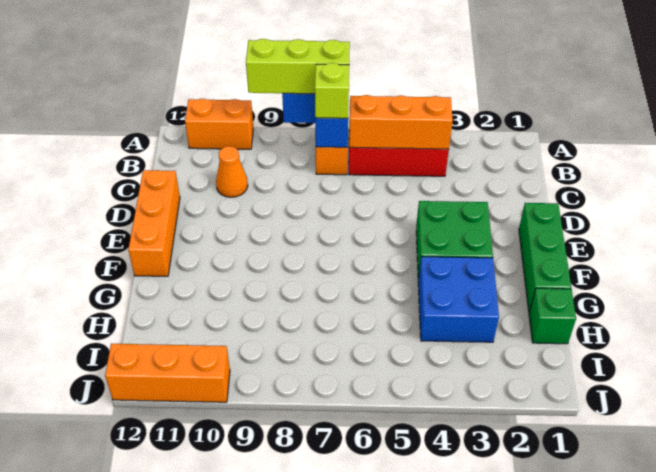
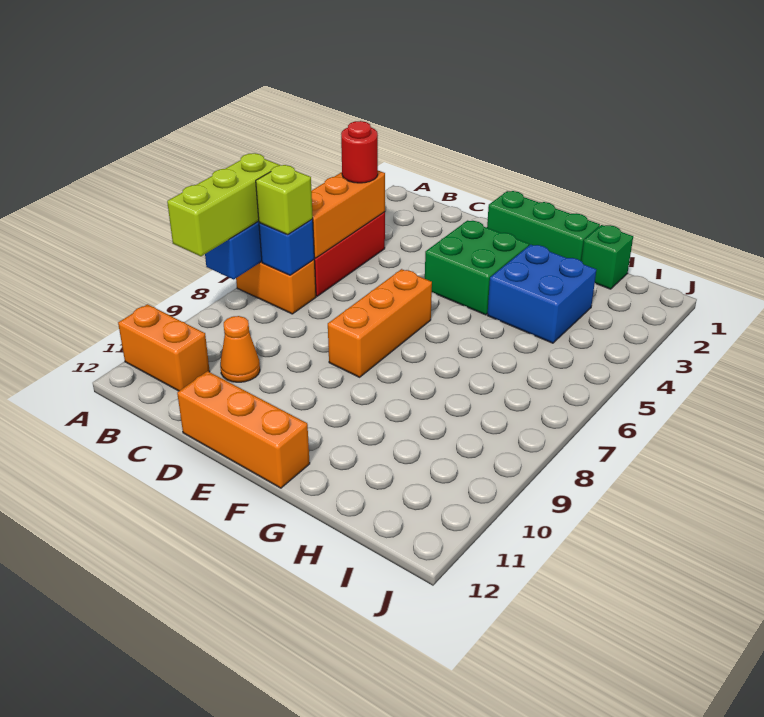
orange brick A10:A11 level 1 -> orange brick A11:B11 level 1
none -> red round brick B4 level 3
orange brick J10:J12 level 1 -> orange brick E6:E8 level 1

